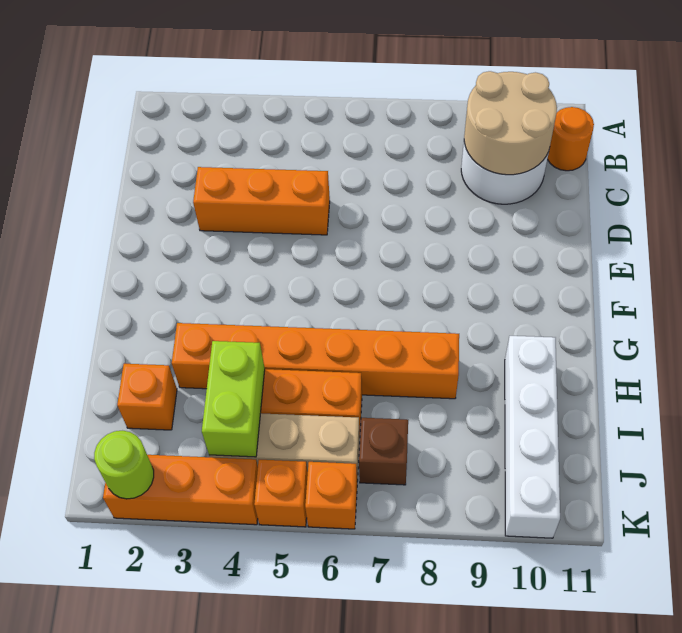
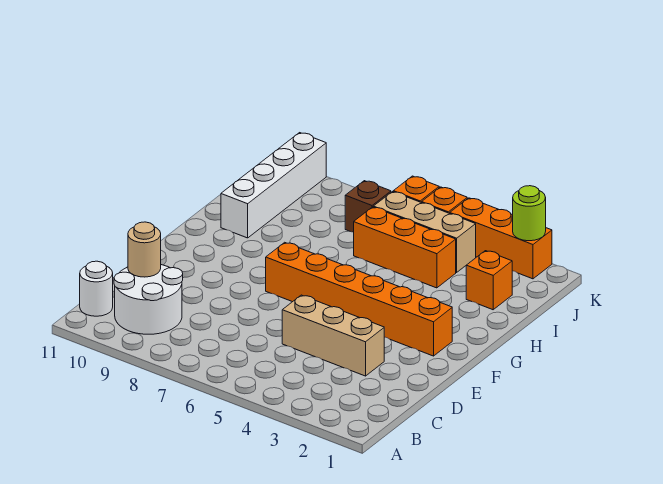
tan round brick B9:C10 level 2 -> tan round brick C10 level 2
orange round brick B11 level 1 -> white round brick B11 level 1
orange brick D3:D5 level 1 -> tan brick D3:D5 level 1
orange brick H3:H8 level 1 -> orange brick F2:F7 level 1
lime brick I4:J4 level 2 -> none

